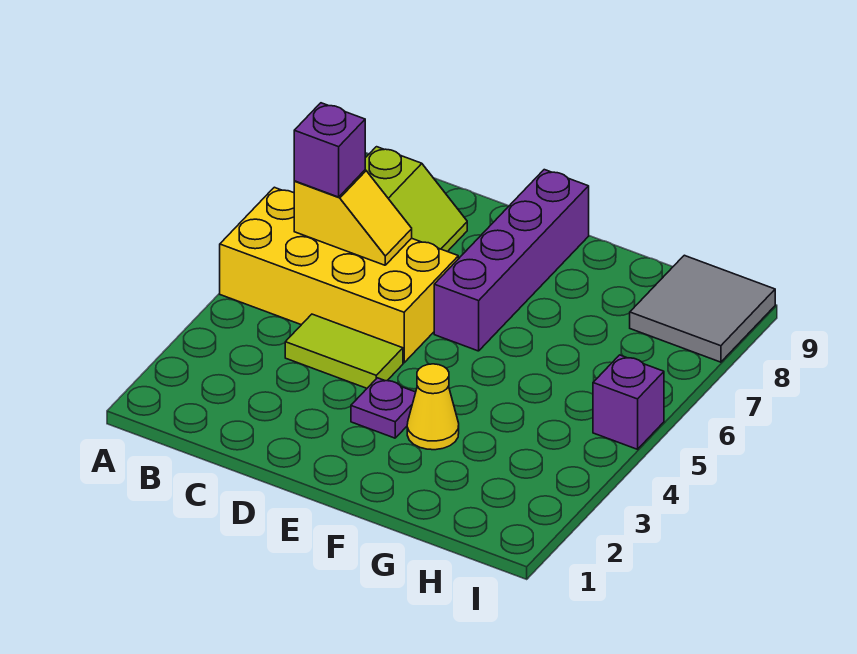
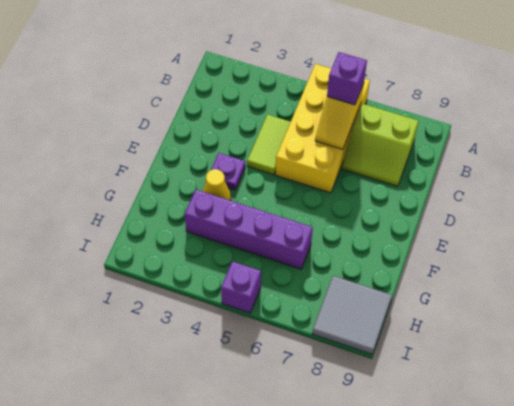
purple brick E6:E9 level 1 -> purple brick G3:G6 level 1

